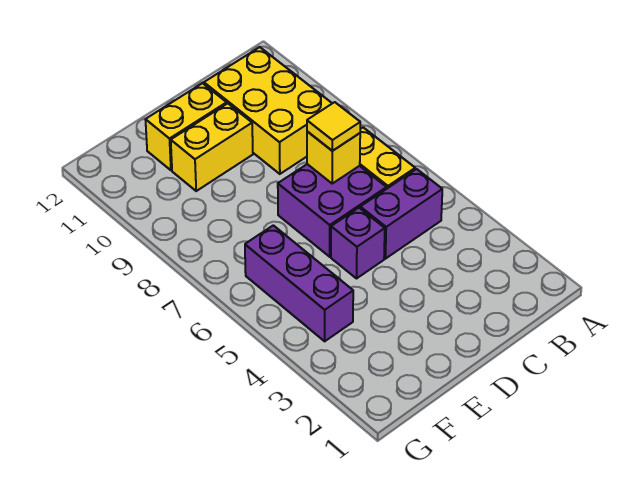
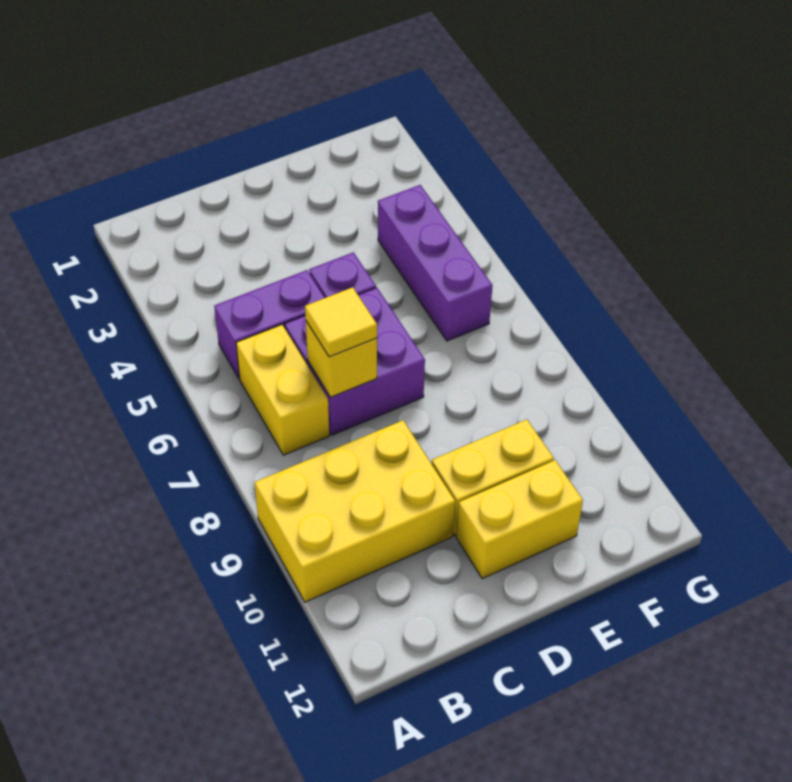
yellow brick B9:C11 level 1 -> yellow brick A9:C10 level 1

